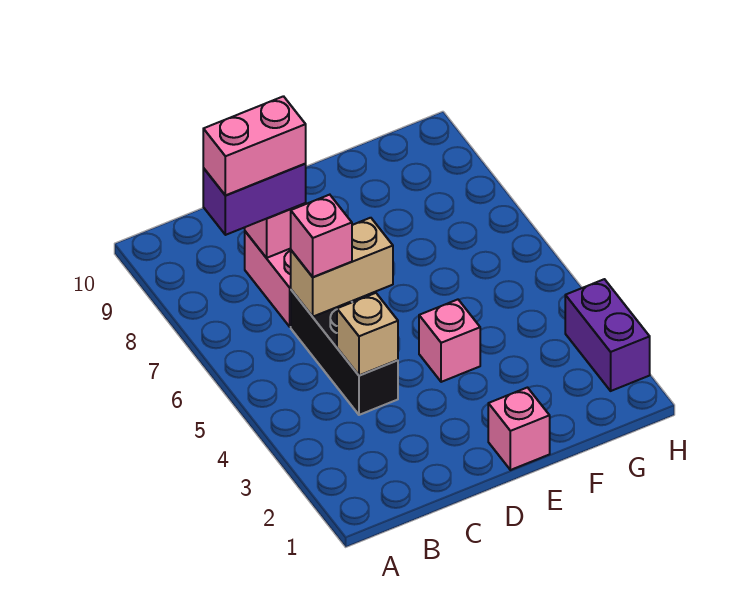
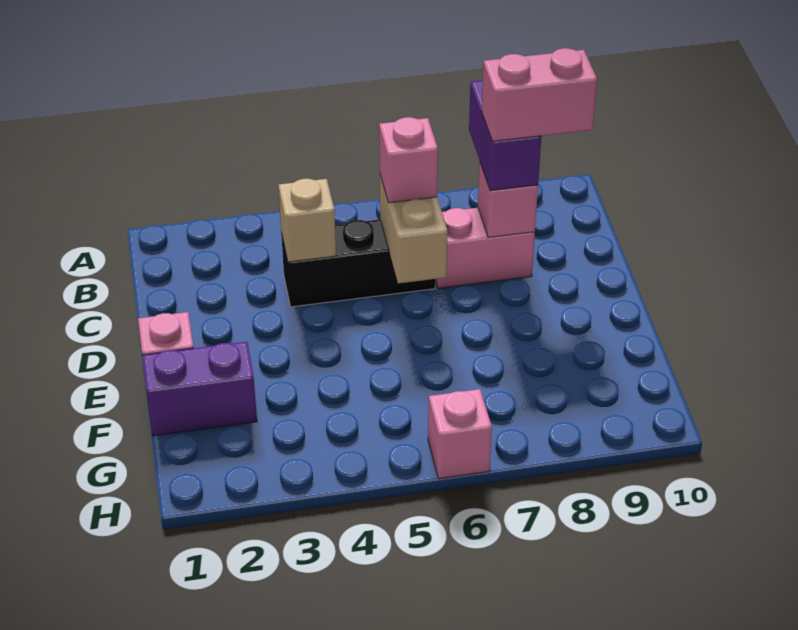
pink brick B8:C8 level 4 -> pink brick C8:C9 level 4
pink brick E4 level 1 -> pink brick H6 level 1
purple brick H2:H3 level 1 -> purple brick F1:F2 level 1

